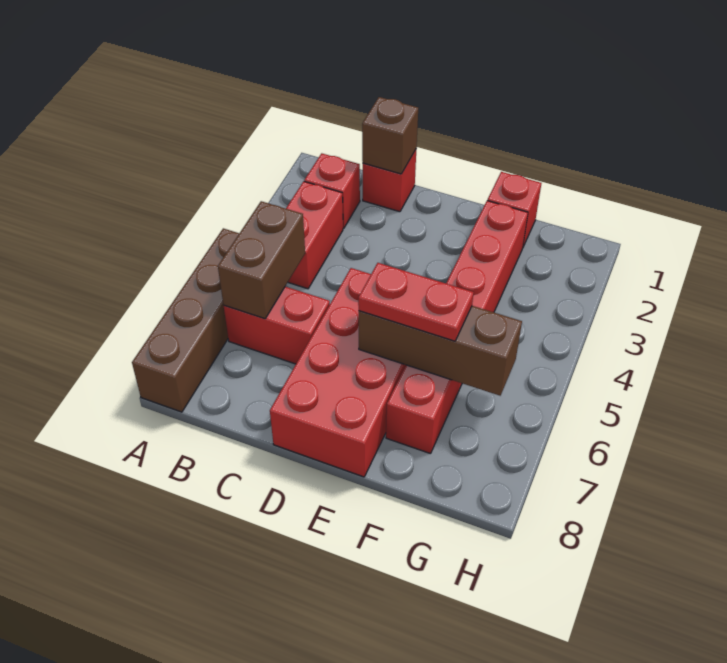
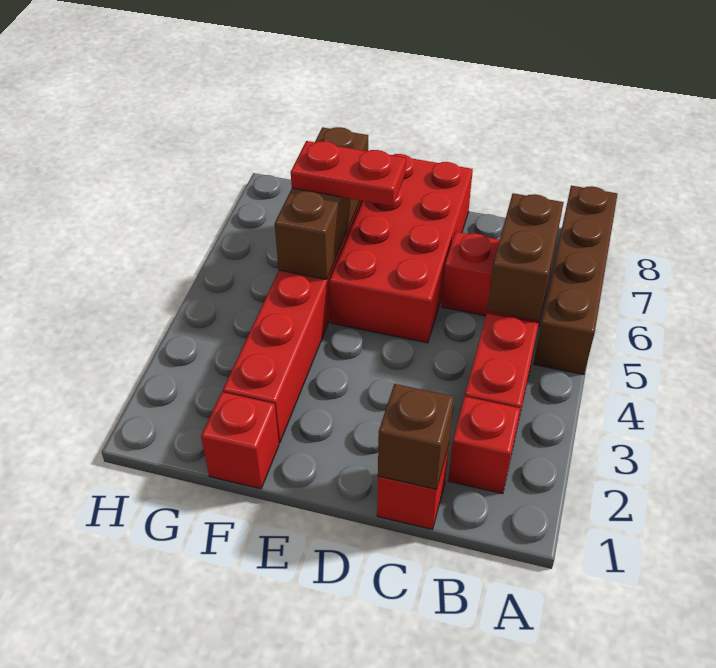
brown brick E6:G6 level 2 -> brown brick F5:F7 level 2

